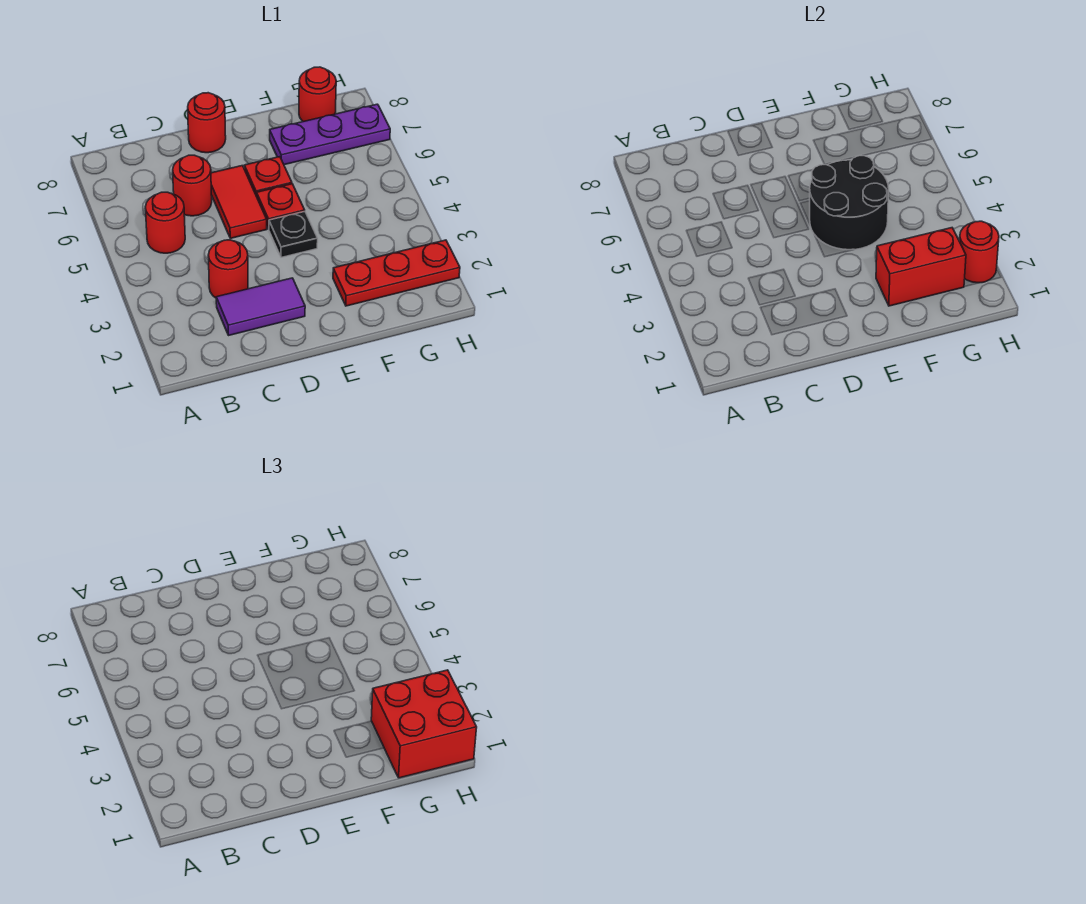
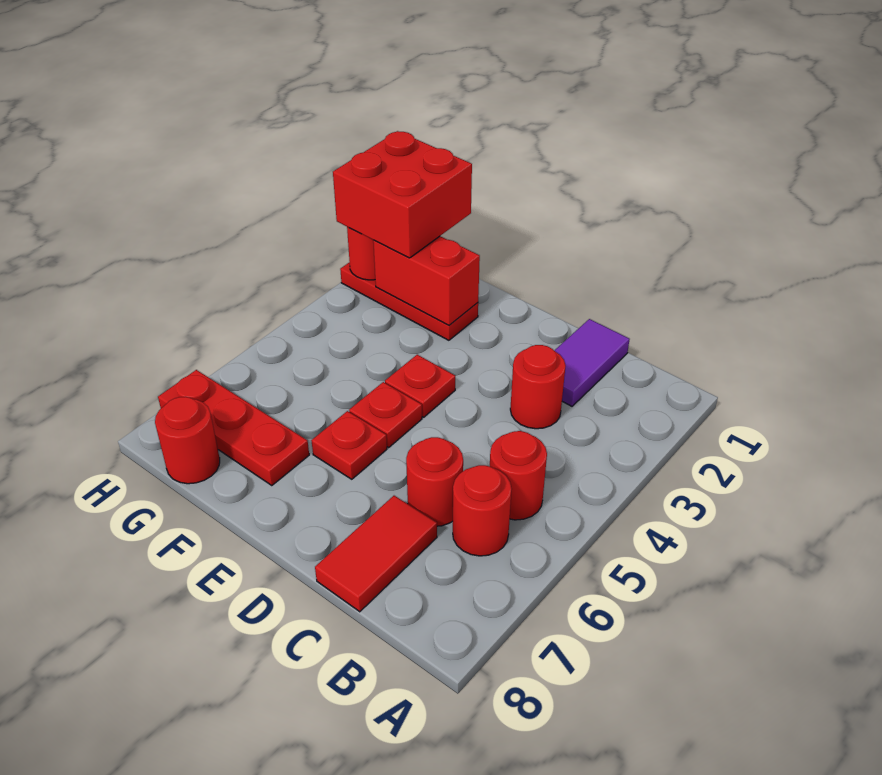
purple tile C2:D2 level 1 -> purple tile C1:C2 level 1
red tile D5:D6 level 1 -> red tile C7:C8 level 1
red round brick D8 level 1 -> red round brick B6 level 1
black plate E4 level 1 -> red plate E4 level 1
black round brick E4:F5 level 2 -> none
purple plate F7:H7 level 1 -> red plate F7:H7 level 1

